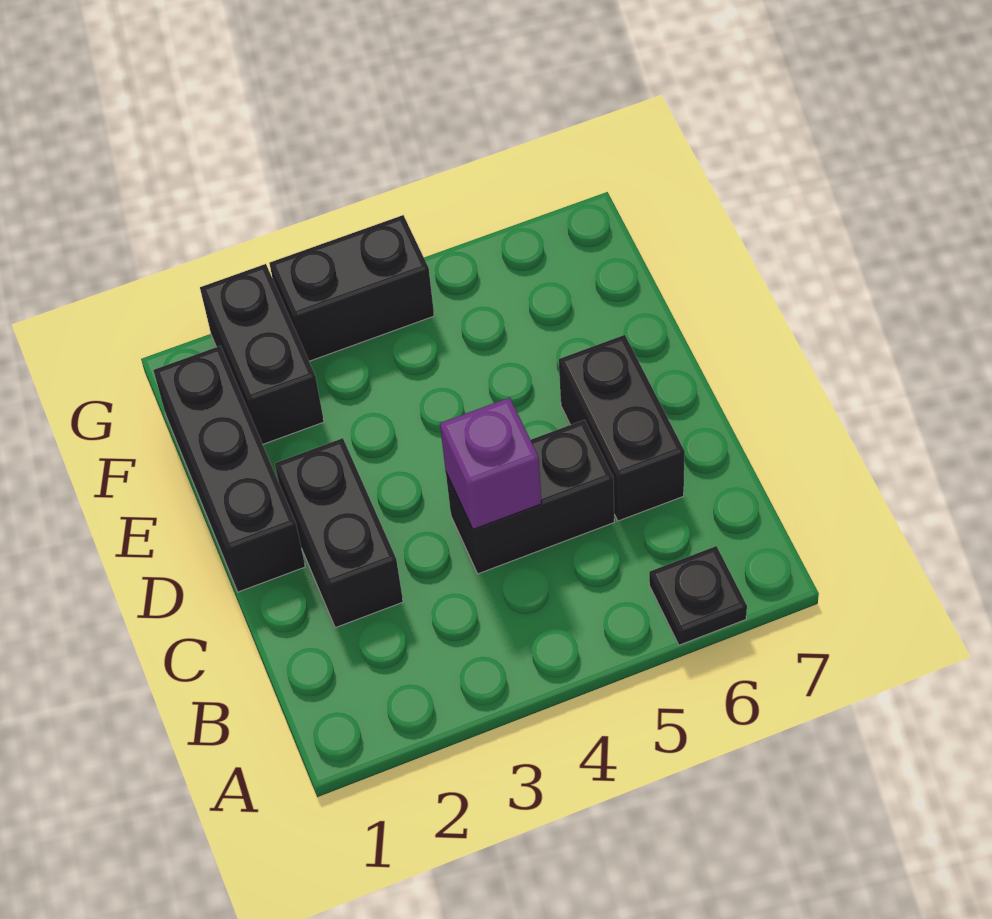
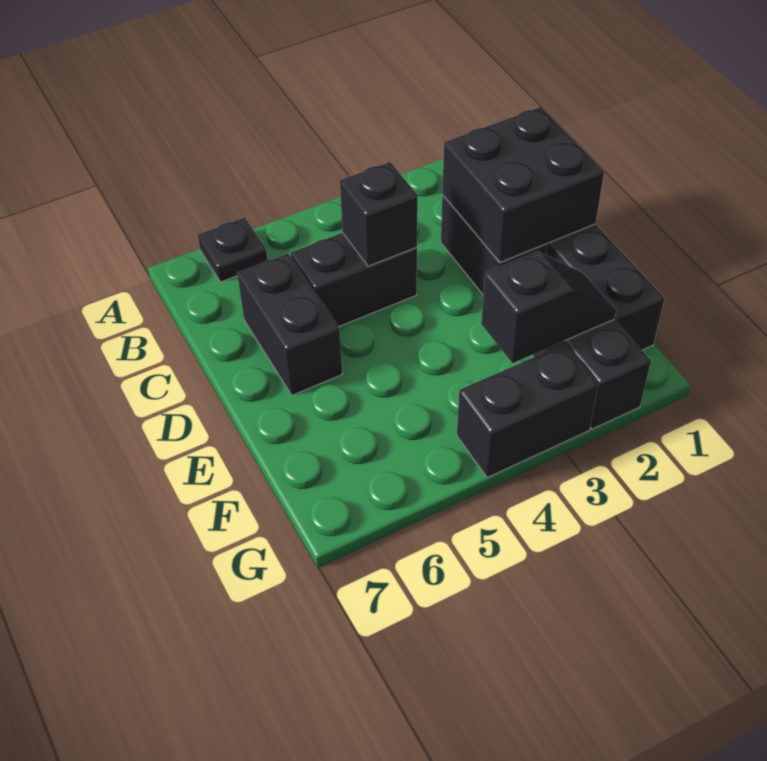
none -> black brick C1:D2 level 2
purple brick C4 level 2 -> black brick C4 level 2
none -> black slope F2:F3 level 2 top 3

